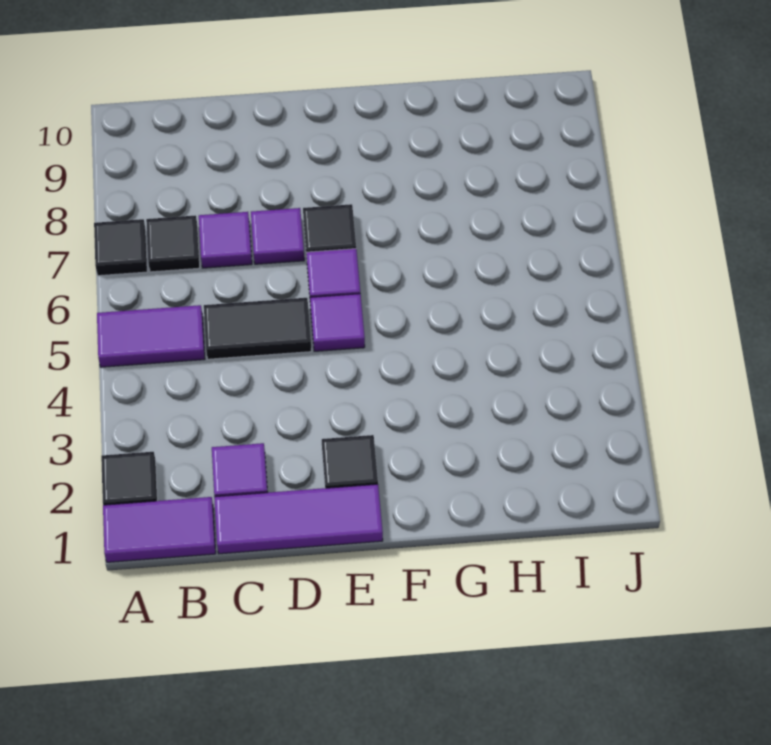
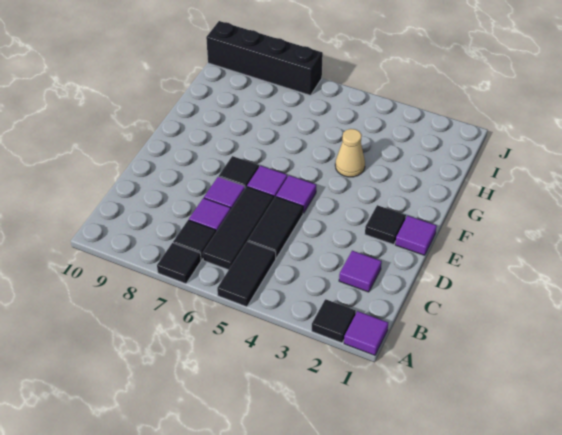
purple tile A1:B1 level 1 -> purple tile A1 level 1
purple tile A5:B5 level 1 -> black tile A5:B5 level 1
none -> black tile B6:D6 level 1
purple tile C1:E1 level 1 -> purple tile E1 level 1
none -> tan cone G4 level 1
none -> black brick J7:J10 level 1

